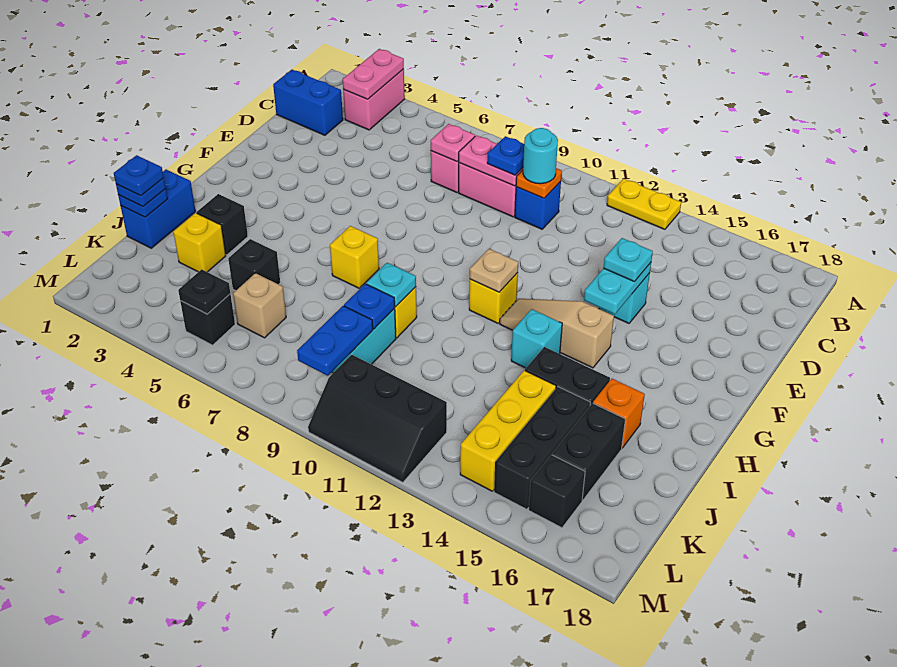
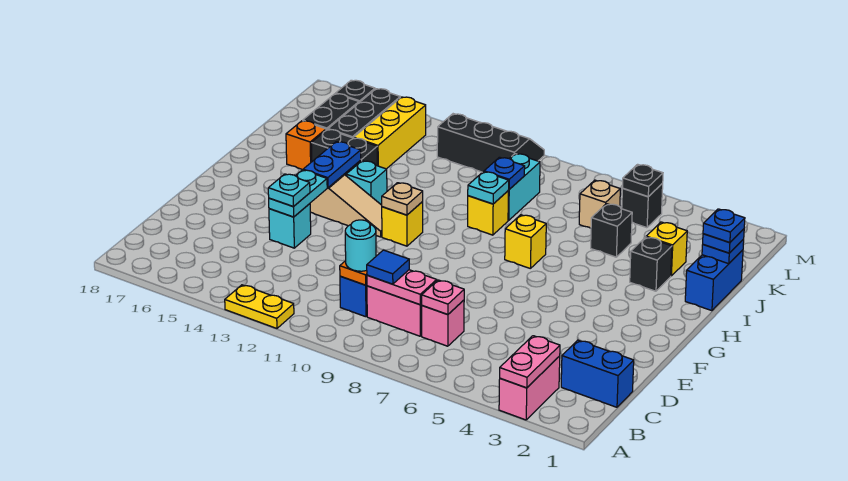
blue plate C9 level 3 -> blue tile C9 level 3
blue plate K9:L9 level 2 -> blue plate G14:H14 level 2

